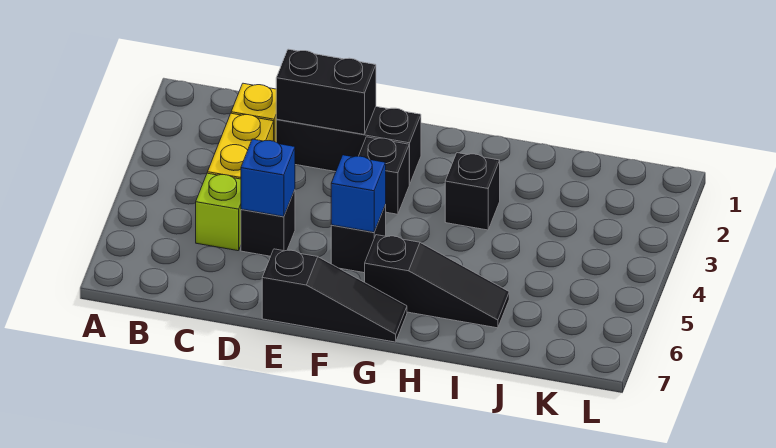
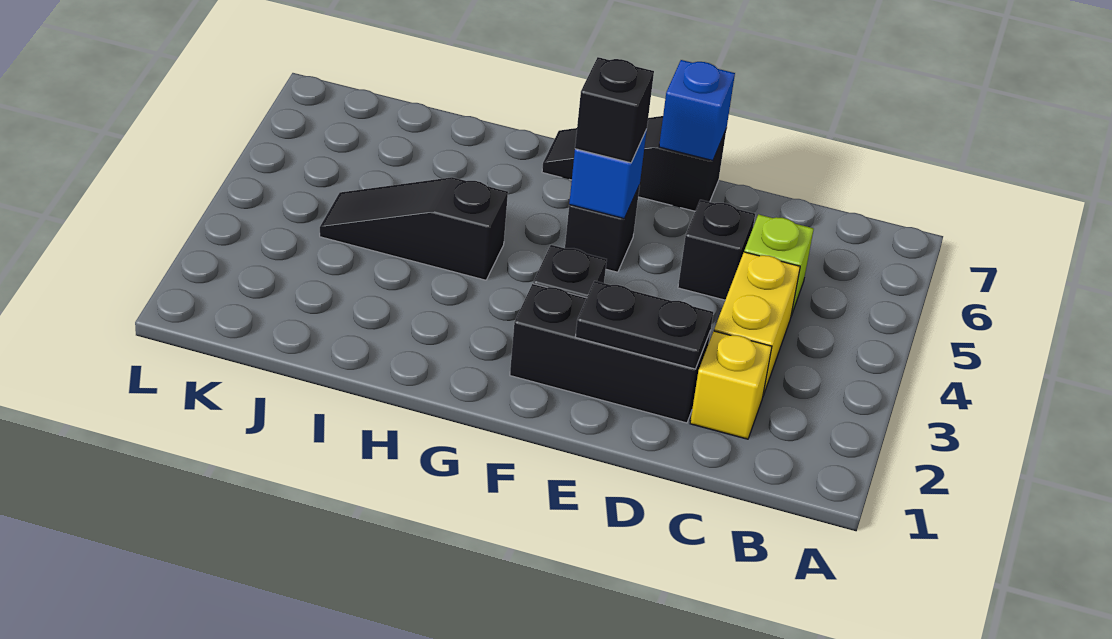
black brick D2:E2 level 2 -> black plate D2:E2 level 2
blue brick D5 level 2 -> blue brick E7 level 2
black slope G6:I6 level 1 top G -> black slope H4:J4 level 1 top H
black brick H3 level 1 -> black brick F5 level 3

